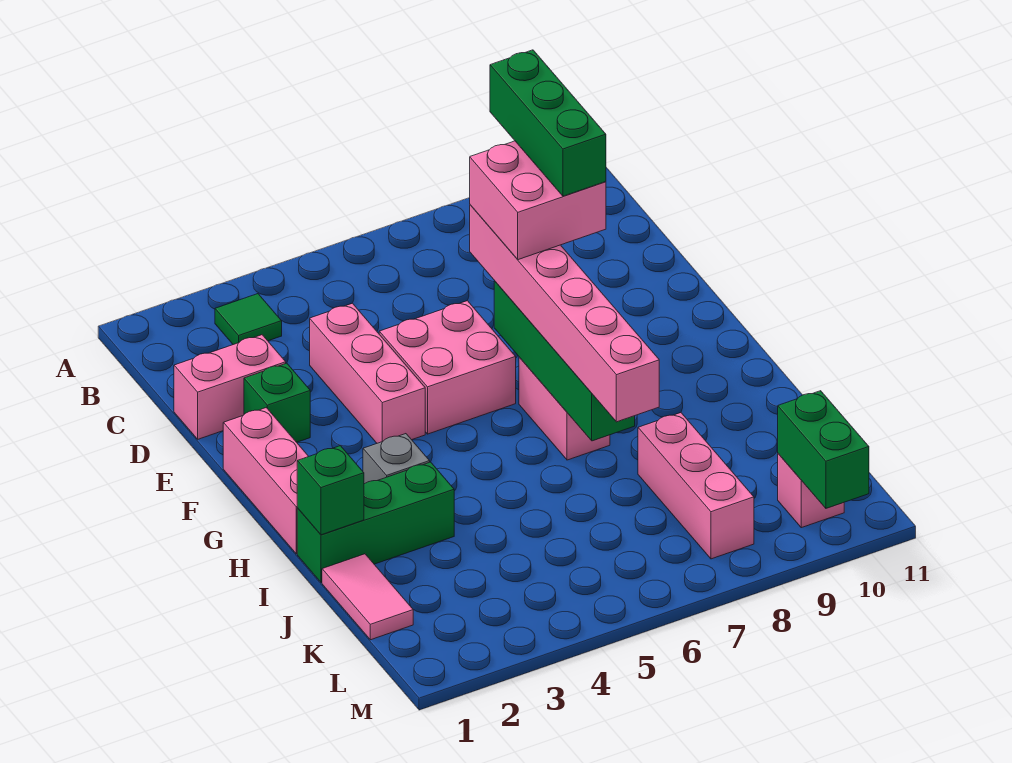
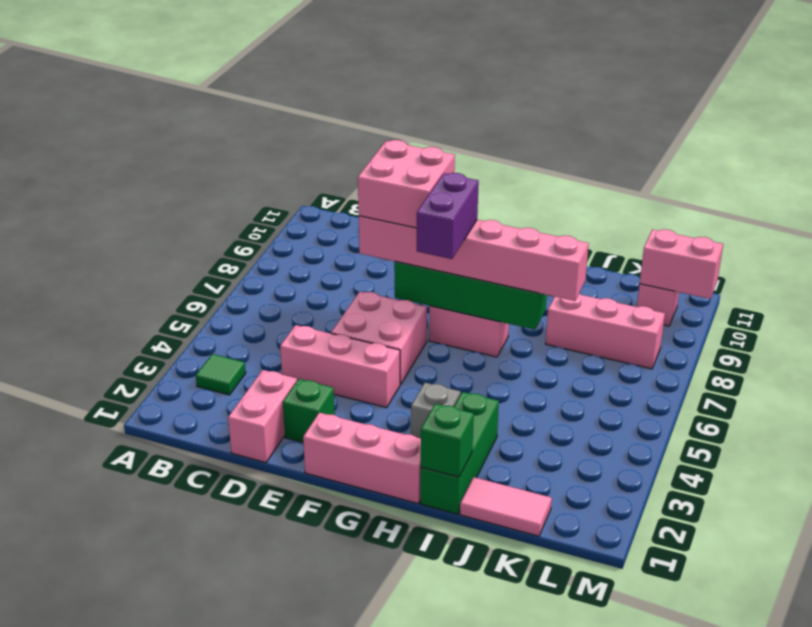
green brick D8:F8 level 5 -> none
none -> purple brick G6:G7 level 4
green brick L10:M10 level 2 -> pink brick L10:M10 level 2

